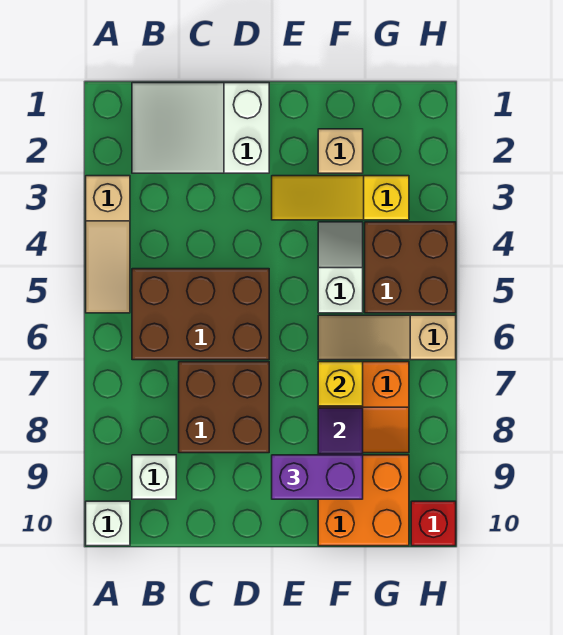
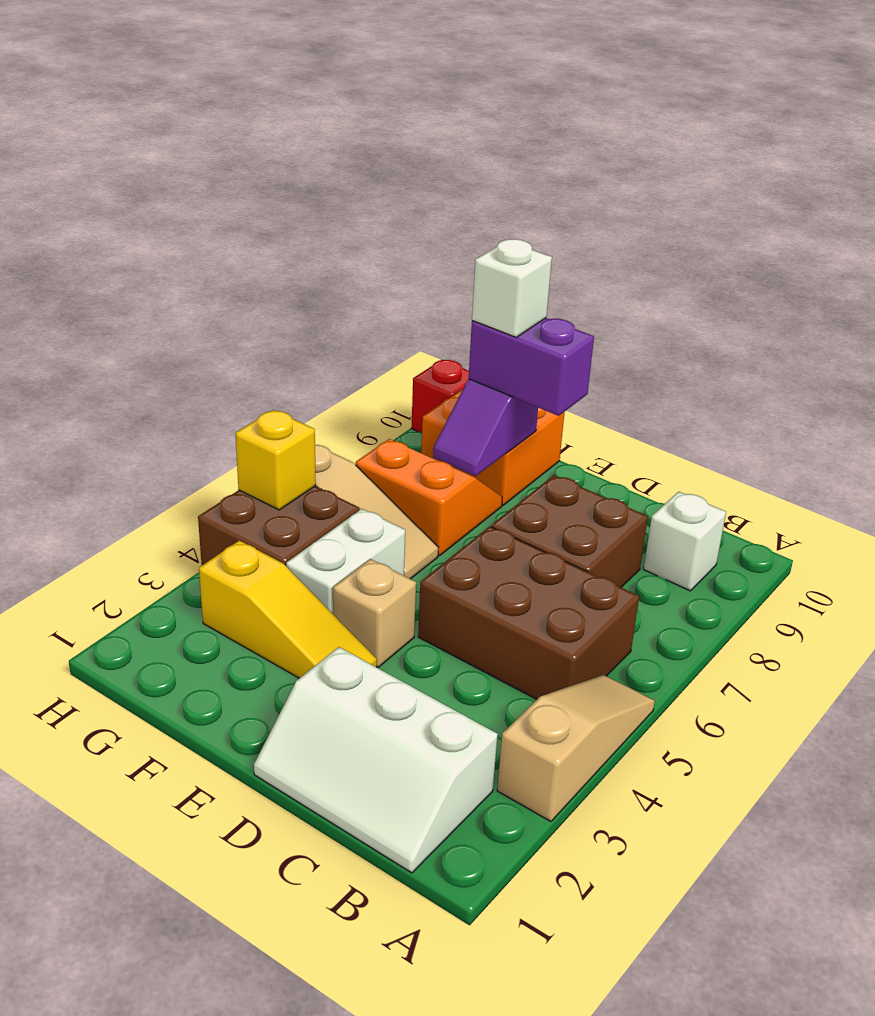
white brick A10 level 1 -> white brick F9 level 4
white slope B1:D2 level 1 top D -> white slope B1:D2 level 1 top 2
tan brick F2 level 1 -> tan brick E4 level 1
white slope F4:F5 level 1 top 5 -> white brick F4:F5 level 1
yellow brick F7 level 2 -> yellow brick H5 level 2

